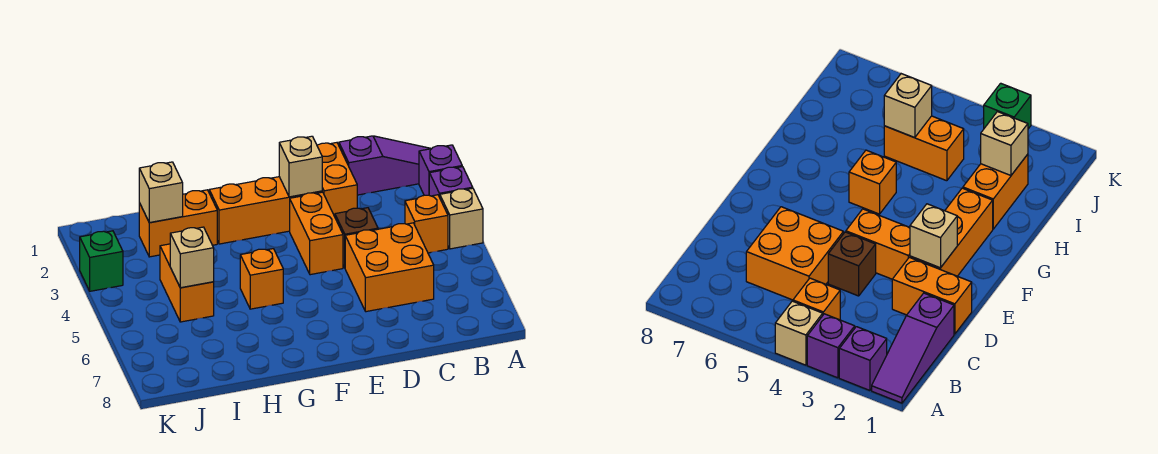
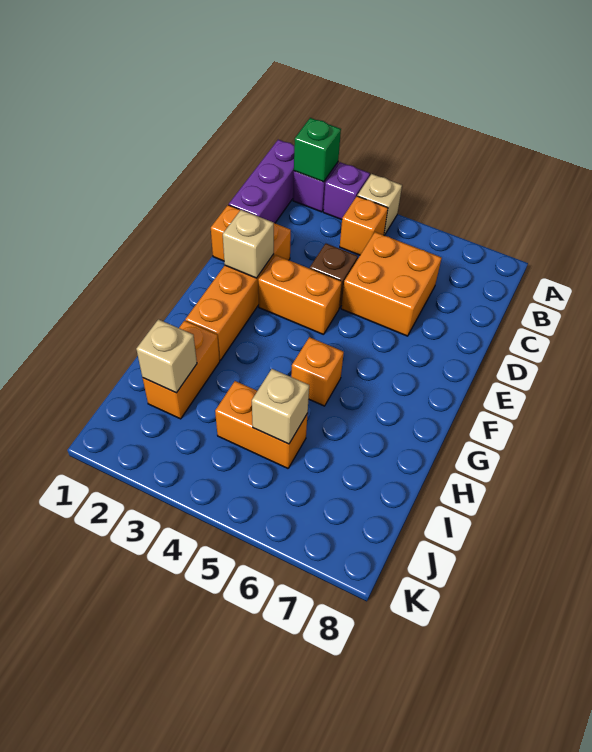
purple slope A1:C1 level 1 top C -> purple brick A1:C1 level 1
green brick K3 level 1 -> green brick A2 level 2

